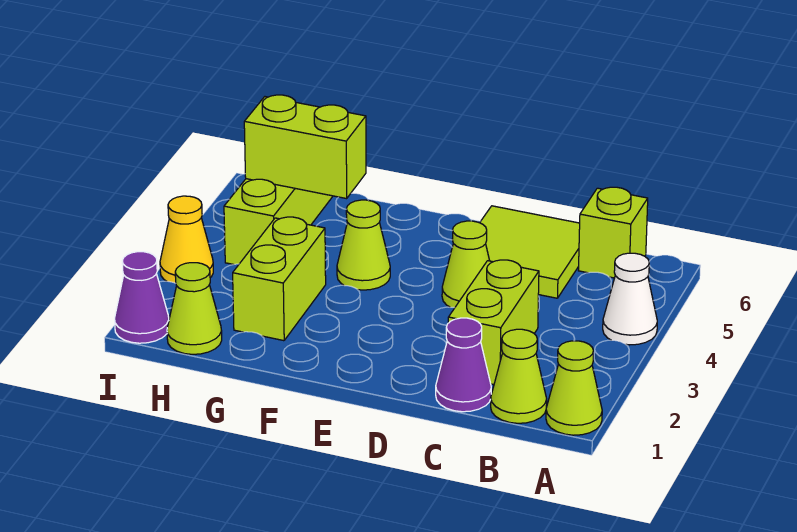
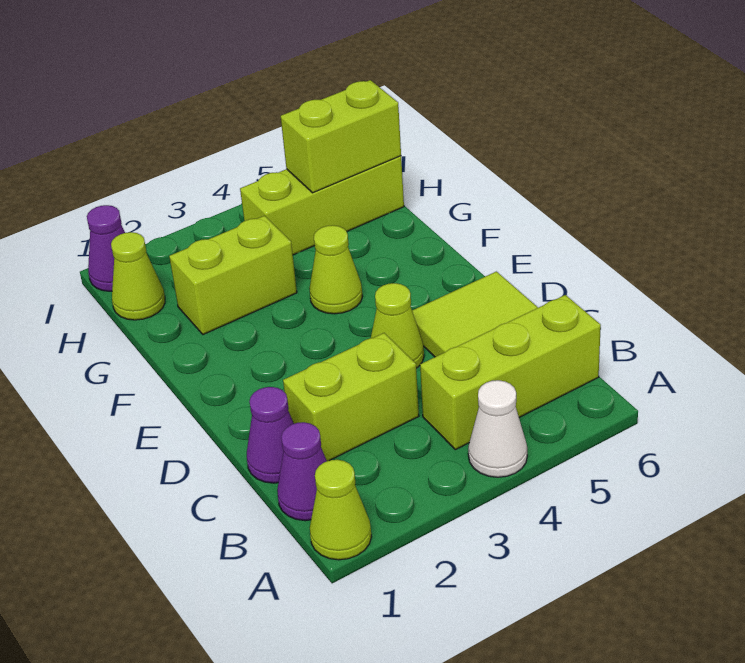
lime cone B1 level 1 -> purple cone B1 level 1
lime brick B6 level 1 -> lime brick B4:B6 level 1
lime brick G5:H5 level 2 -> lime brick H5:H6 level 2
yellow cone I3 level 1 -> none

